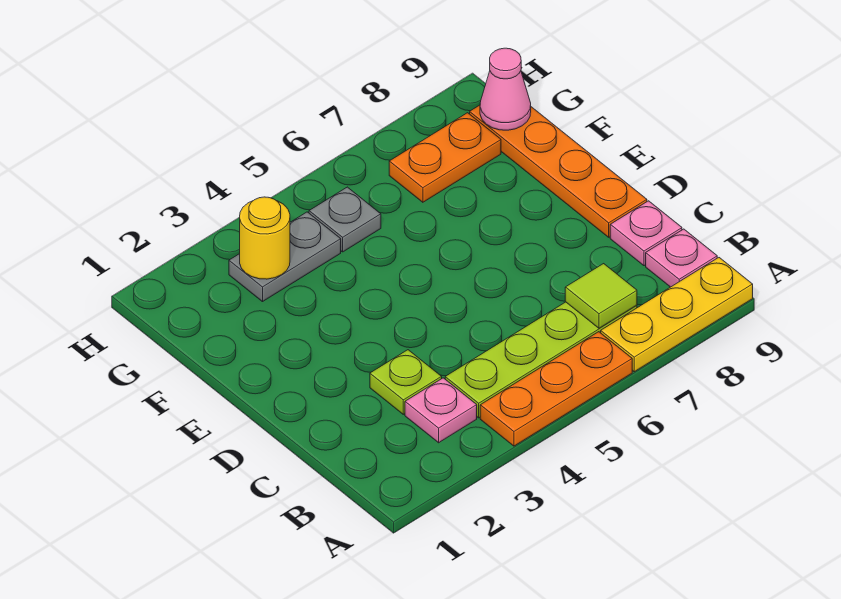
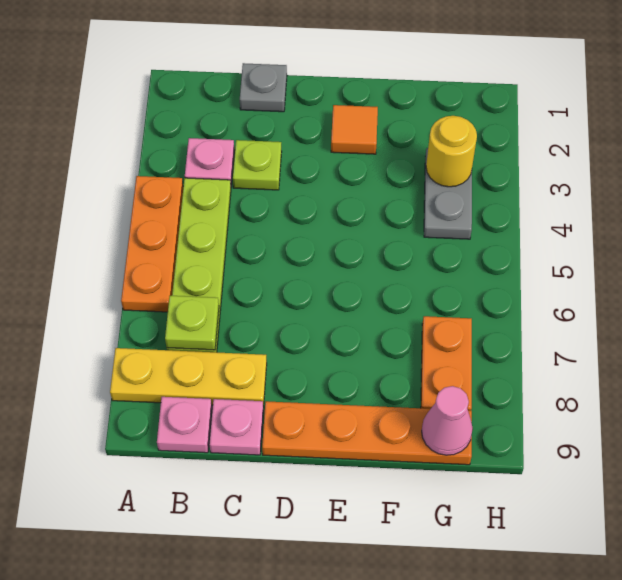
yellow plate A7:A9 level 1 -> yellow plate A8:C8 level 1
lime tile B7 level 2 -> lime plate B7 level 2
none -> orange tile E2 level 1
grey plate G5 level 1 -> grey plate C1 level 1

